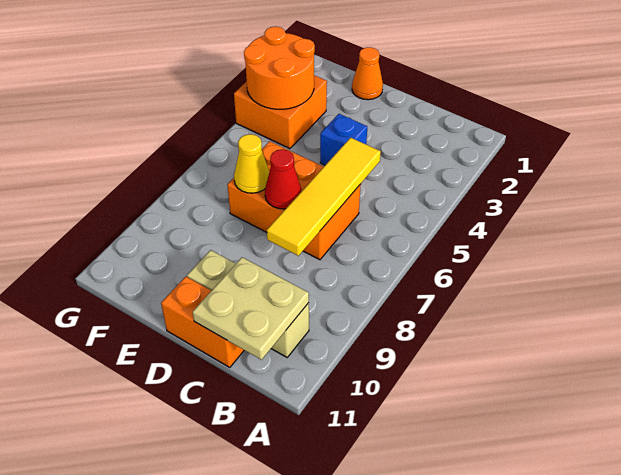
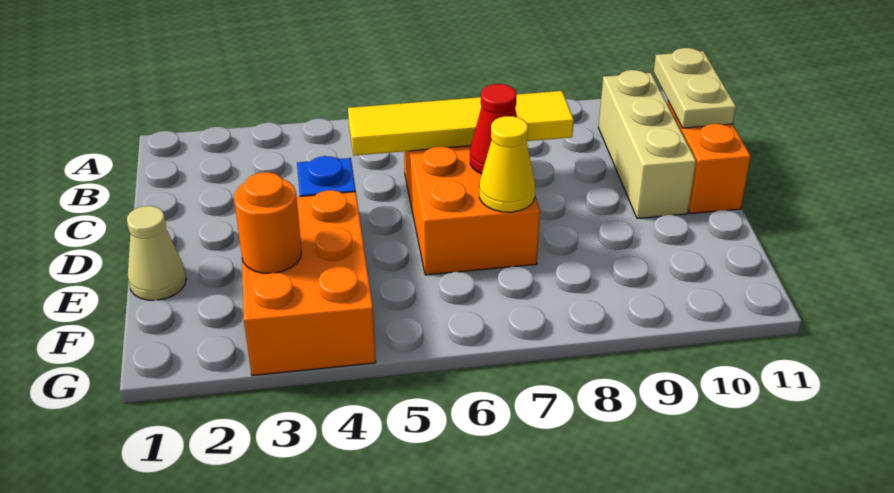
tan plate B10:C11 level 2 -> tan plate B11:C11 level 2
orange cone E1 level 1 -> tan cone E1 level 1
orange brick F3:G4 level 1 -> orange brick E3:G4 level 1
orange round brick F3:G4 level 2 -> orange round brick F3 level 2

